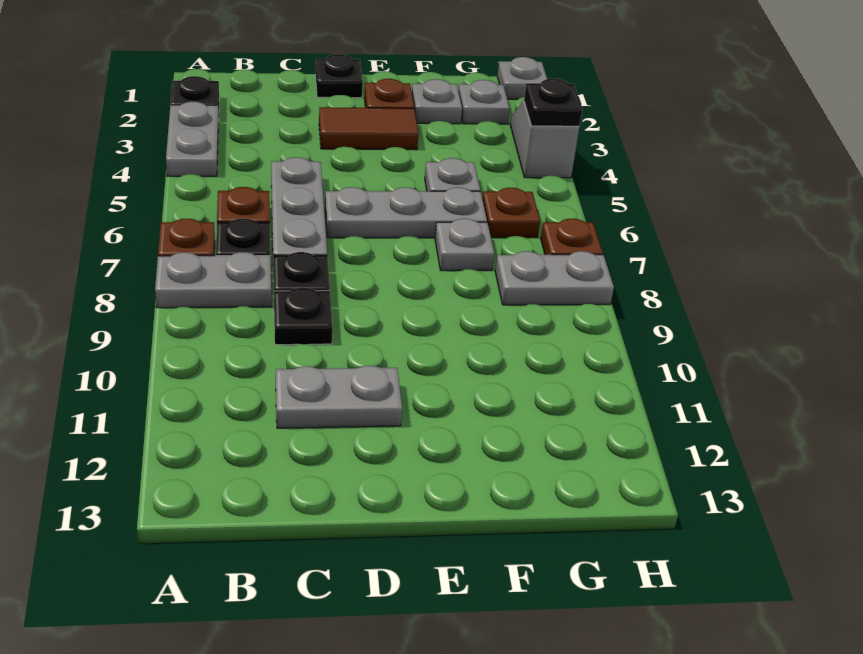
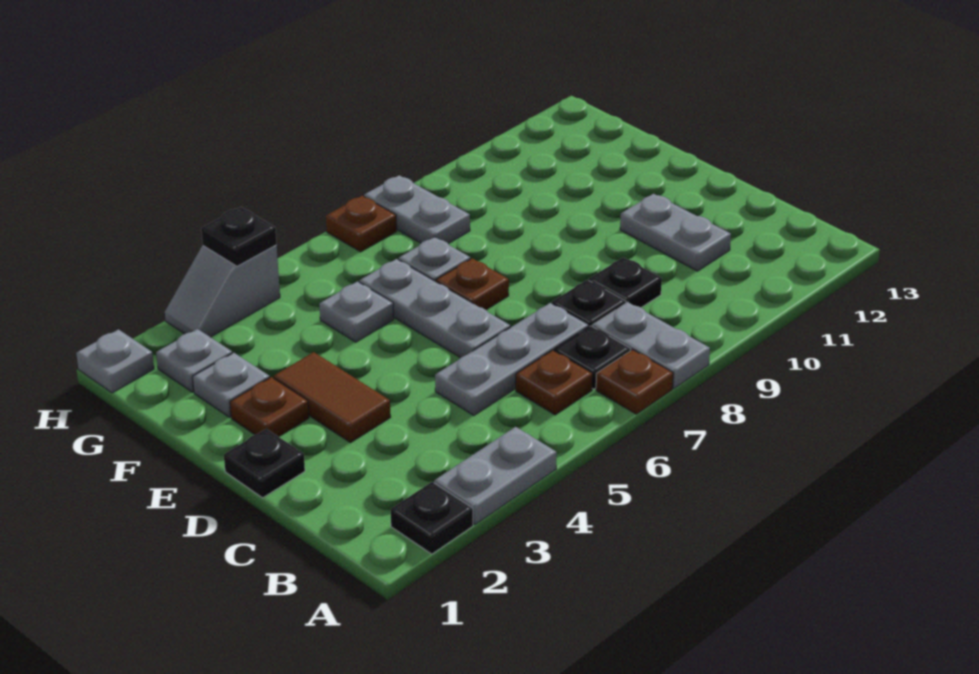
brown plate G6 level 1 -> brown plate E7 level 1

